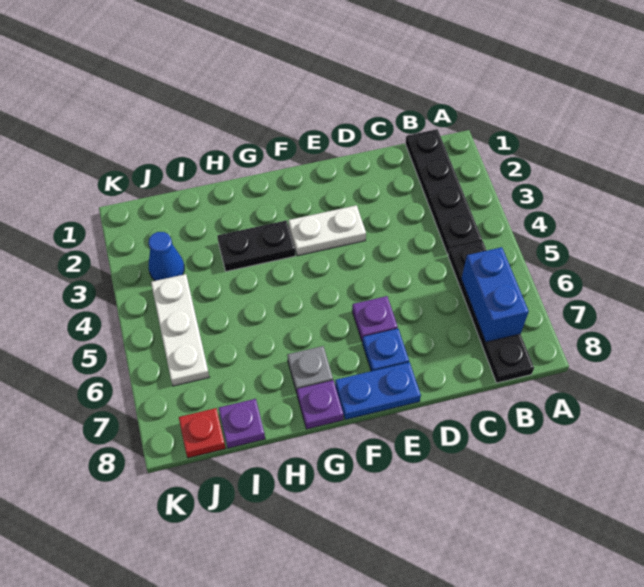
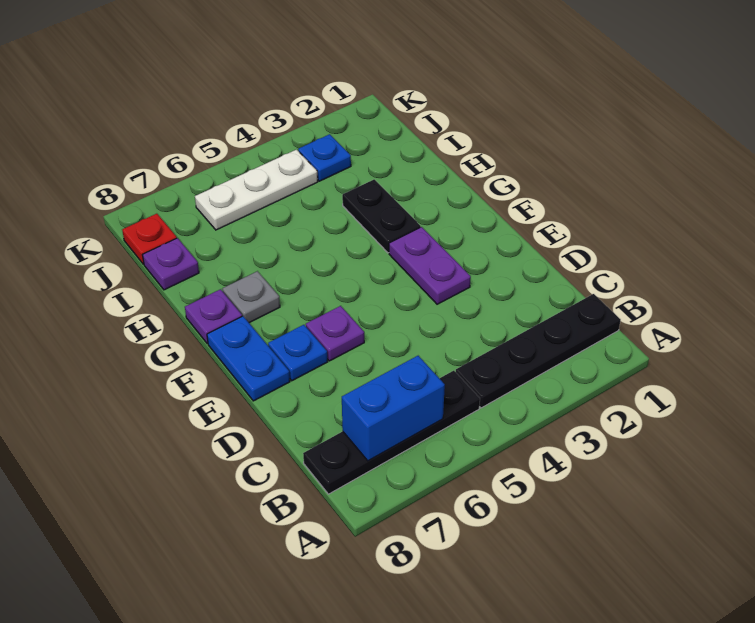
white plate E3:F3 level 1 -> purple plate E3:F3 level 1
blue cone J3 level 1 -> blue plate J3 level 1

